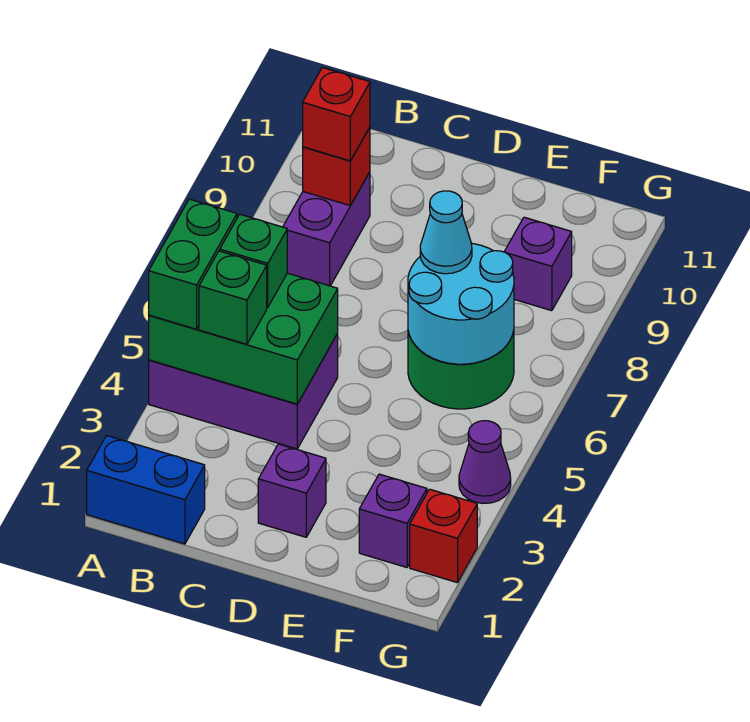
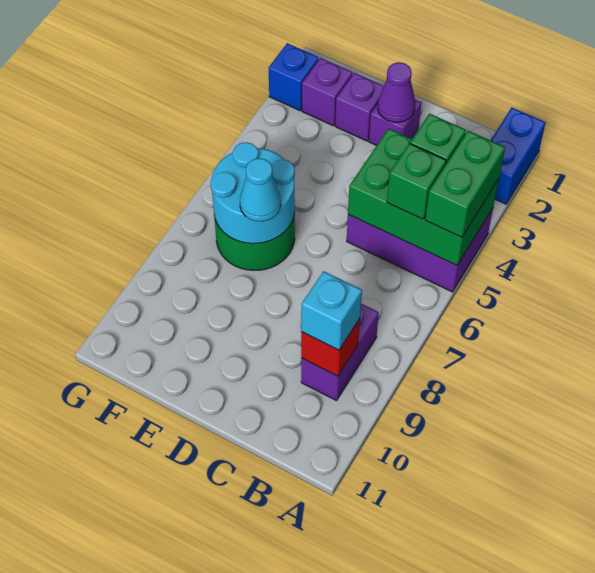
blue brick A1:B1 level 1 -> blue brick A1:A2 level 1
red brick B9 level 3 -> cyan brick B9 level 3
purple brick F9 level 1 -> purple brick E2 level 1
red brick G2 level 1 -> blue brick G2 level 1
purple cone G4 level 1 -> purple cone D2 level 2

